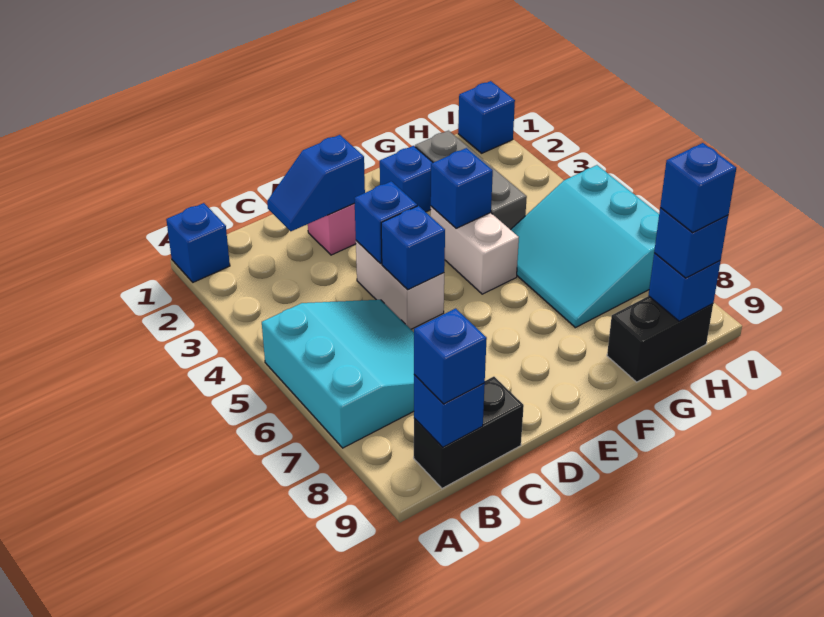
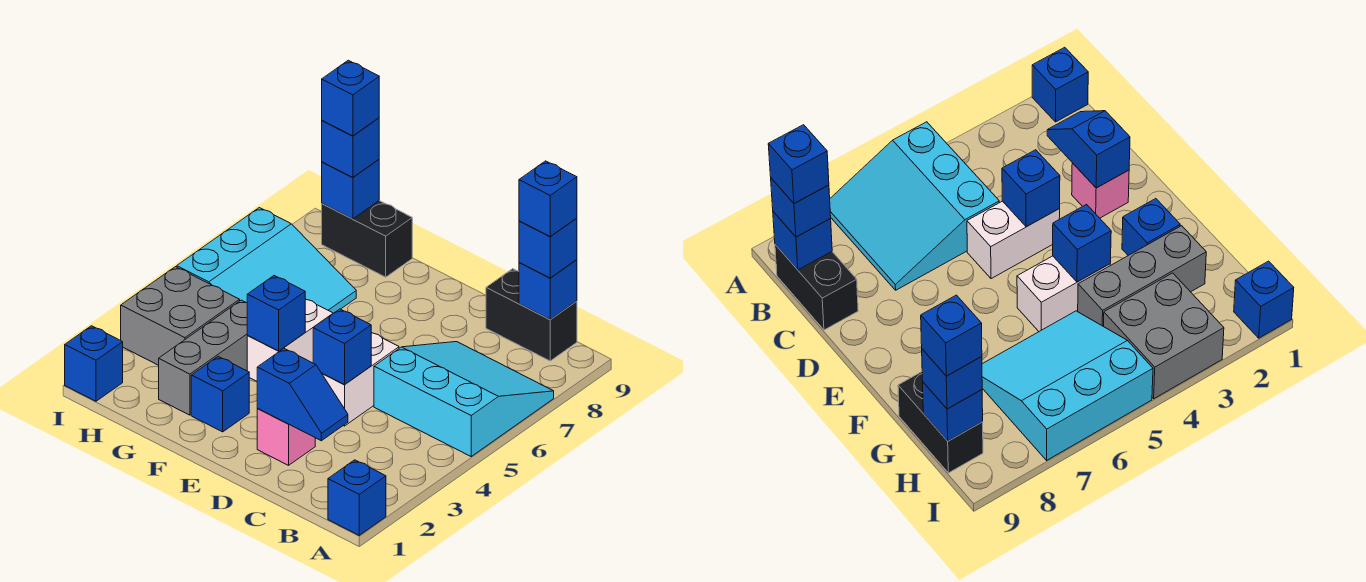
cyan slope A5:C7 level 1 top A -> cyan slope A5:C7 level 1 top 5
blue brick D5 level 2 -> blue brick B9 level 4
none -> grey brick H3:I4 level 1

